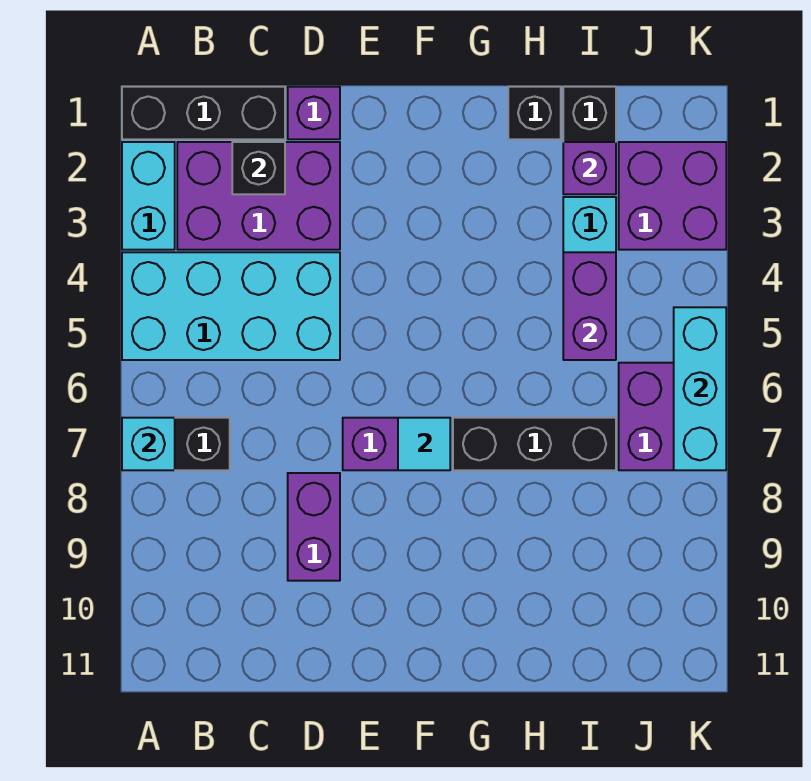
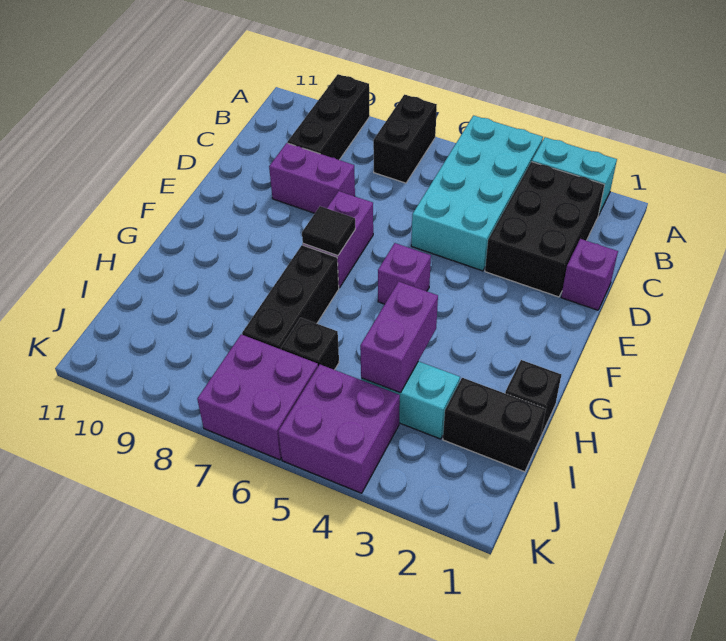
black brick A1:C1 level 1 -> black brick A9:C9 level 1
cyan brick A7 level 2 -> none
purple brick B2:D3 level 1 -> black brick B2:D3 level 1
black brick C2 level 2 -> black brick I6 level 1
cyan tile F7 level 2 -> black tile F7 level 2
purple brick I2 level 2 -> purple brick F5 level 1
purple brick I4:I5 level 2 -> purple brick H4:I4 level 2
purple brick J2:K3 level 1 -> purple brick J4:K5 level 1
cyan brick K5:K7 level 2 -> none

